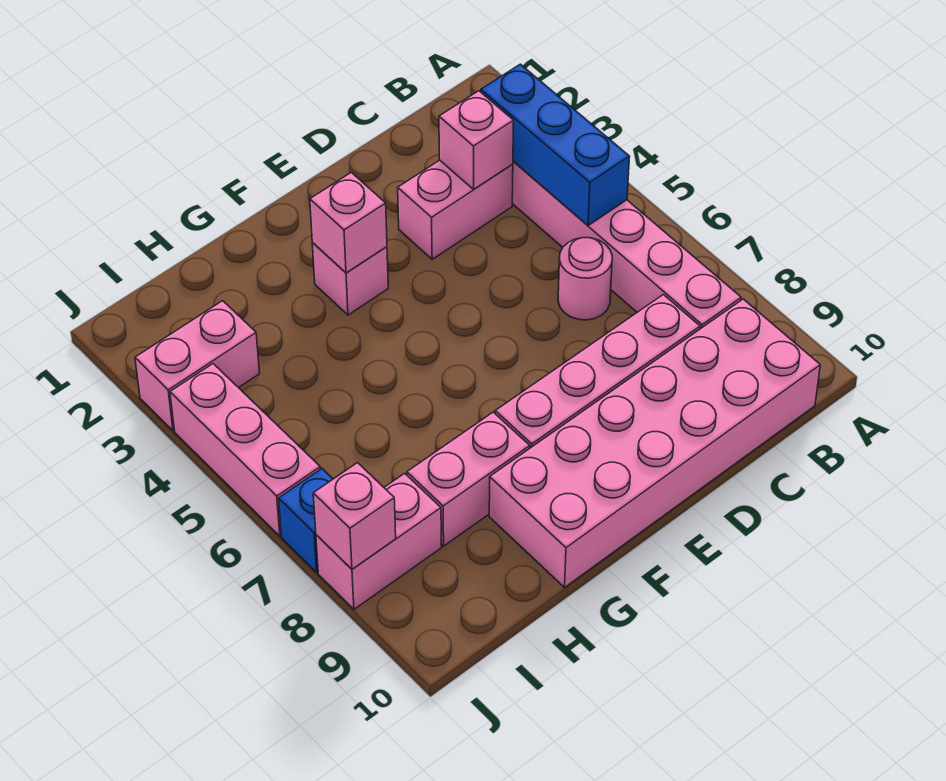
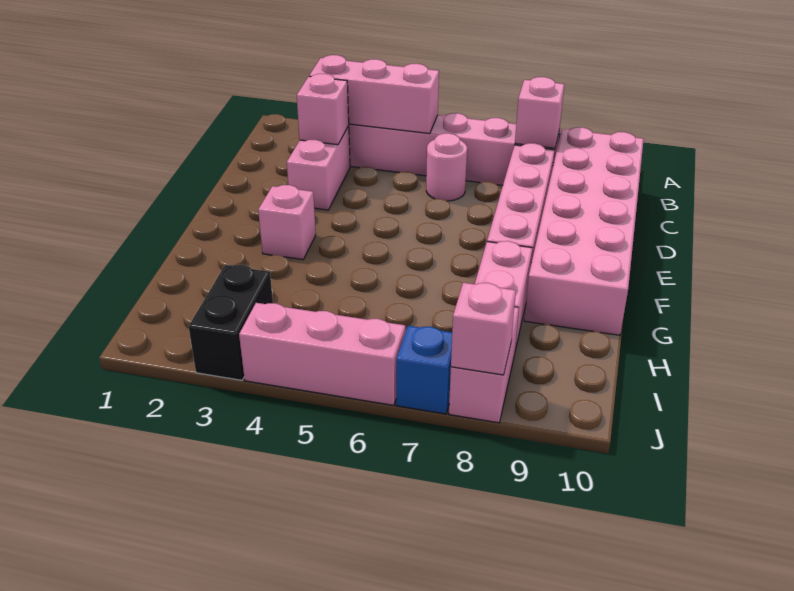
blue brick B3:B5 level 2 -> pink brick B3:B5 level 2
pink brick F3 level 2 -> pink brick B8 level 2
pink brick I3:J3 level 1 -> black brick I3:J3 level 1

